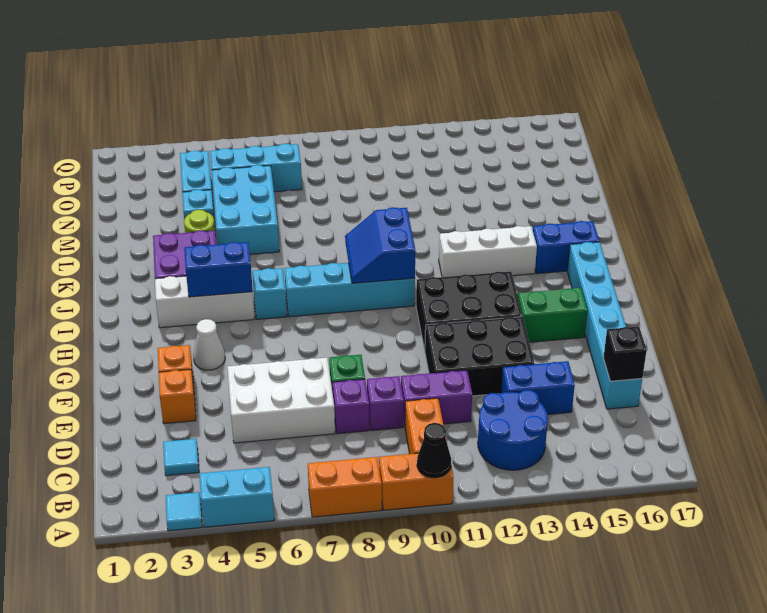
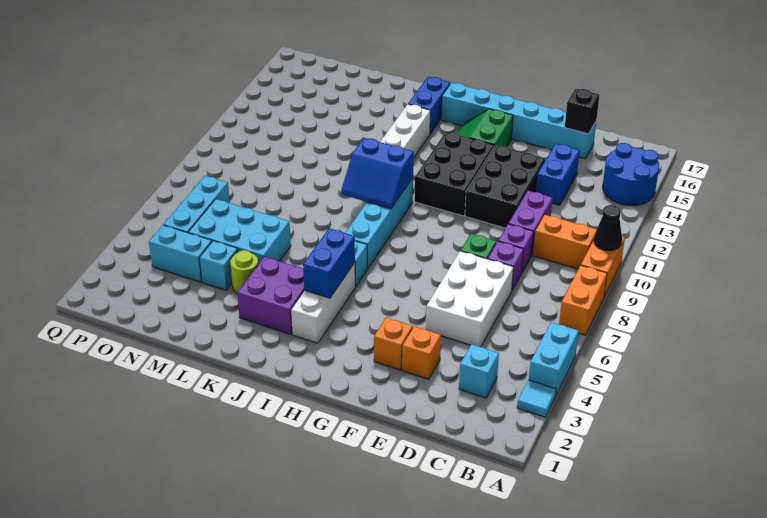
blue round brick B12:C13 level 1 -> blue round brick A14:B15 level 1
cyan tile C3 level 1 -> cyan brick C3 level 1
white cone G4 level 1 -> none

